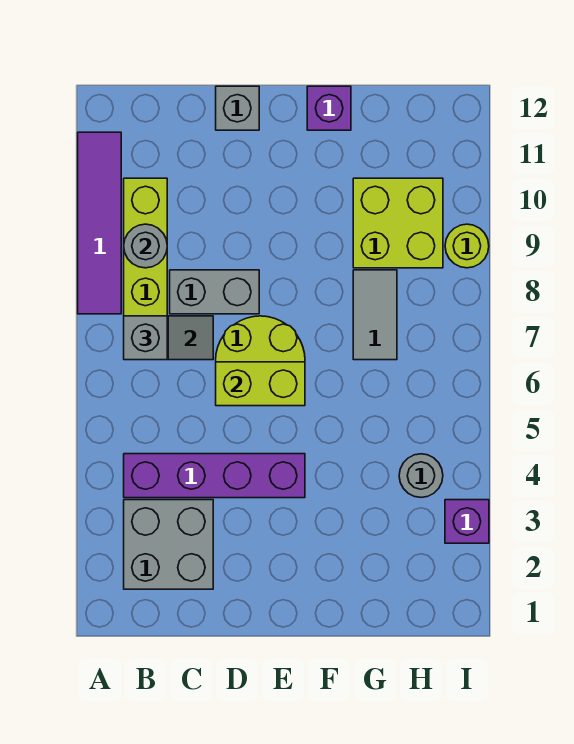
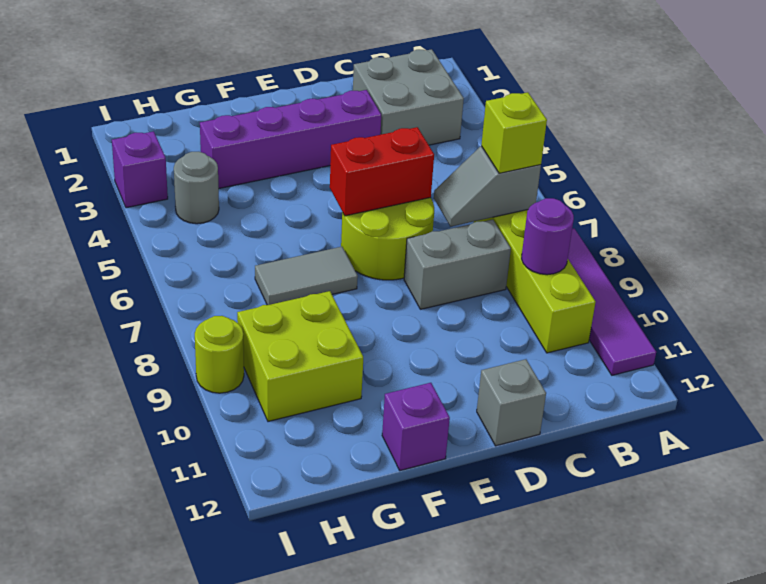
purple brick B4:E4 level 1 -> purple brick D3:G3 level 1
grey brick B7 level 3 -> lime brick B7 level 3
grey round brick B9 level 2 -> purple round brick B9 level 2
lime brick D6:E6 level 2 -> red brick D6:E6 level 2
grey tile G7:G8 level 1 -> grey tile F7:G7 level 1

